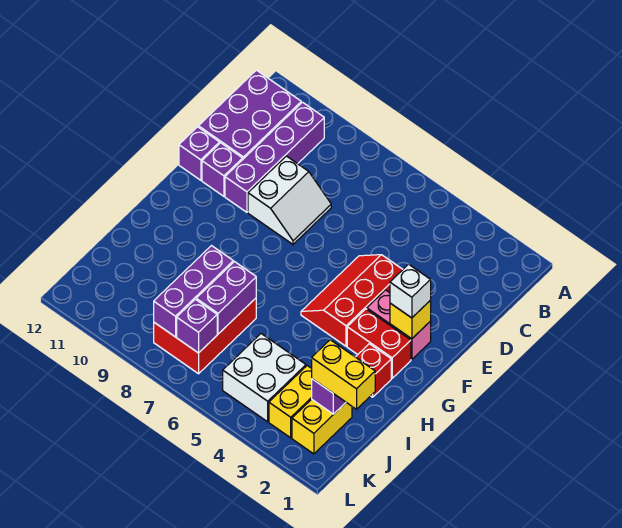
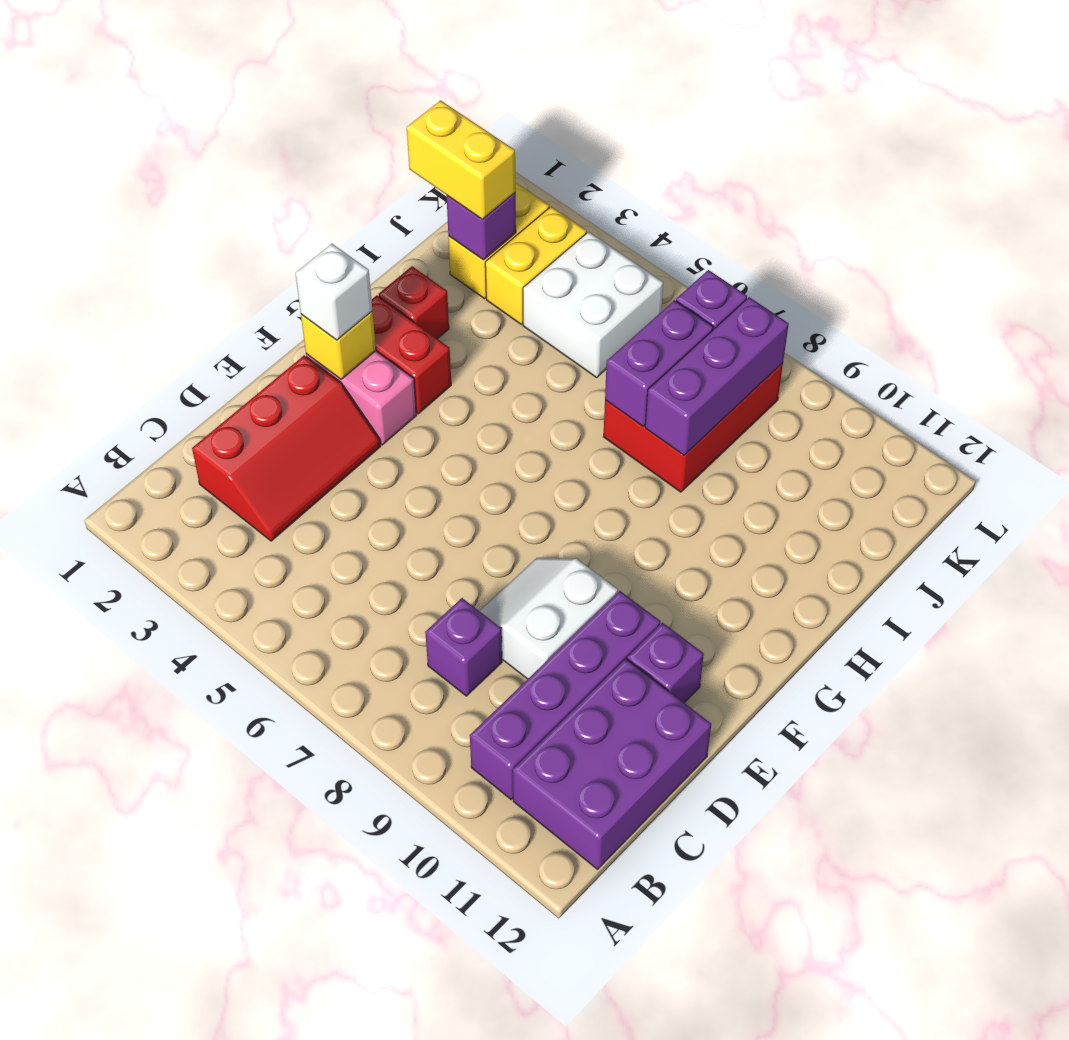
red slope E4:G5 level 1 top 4 -> red slope C2:E3 level 1 top 2
purple brick E12 level 1 -> purple brick C8 level 1

